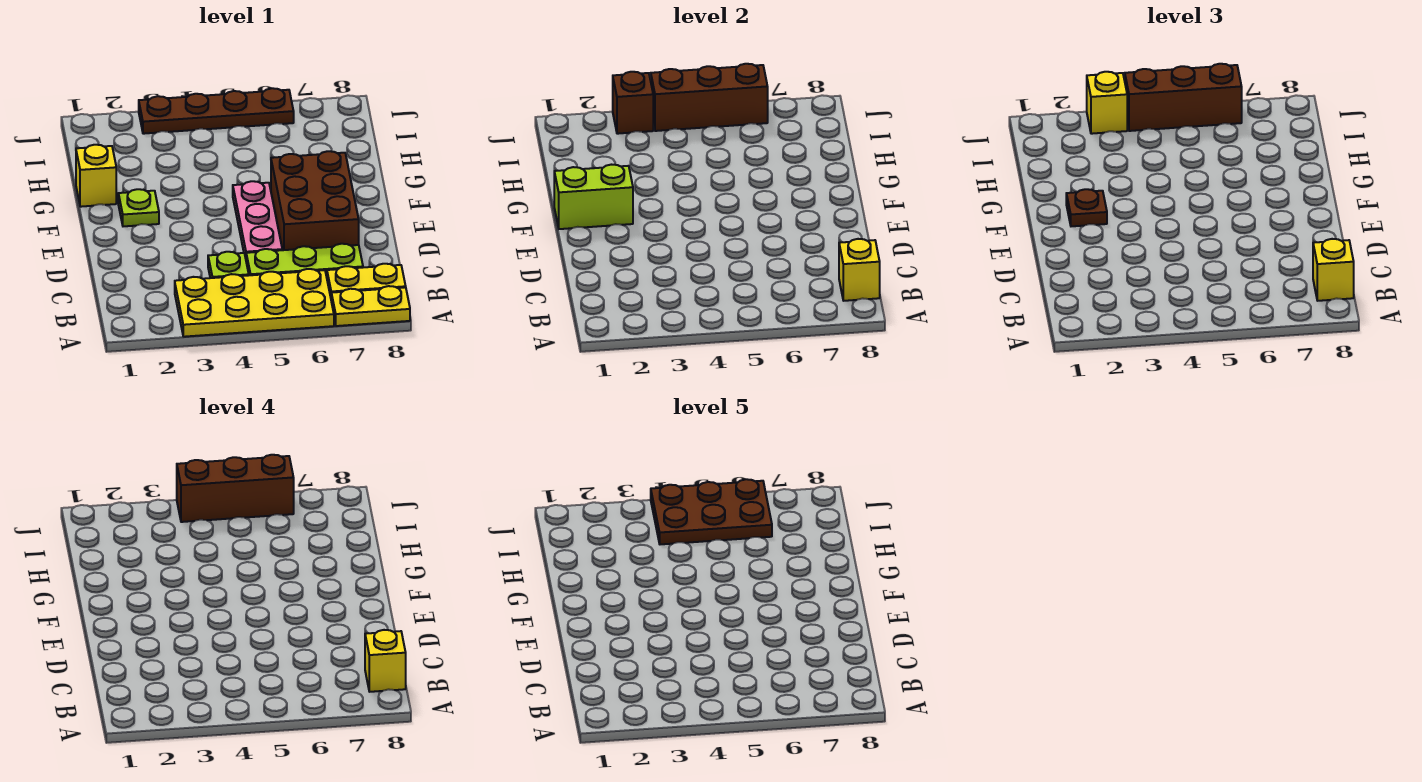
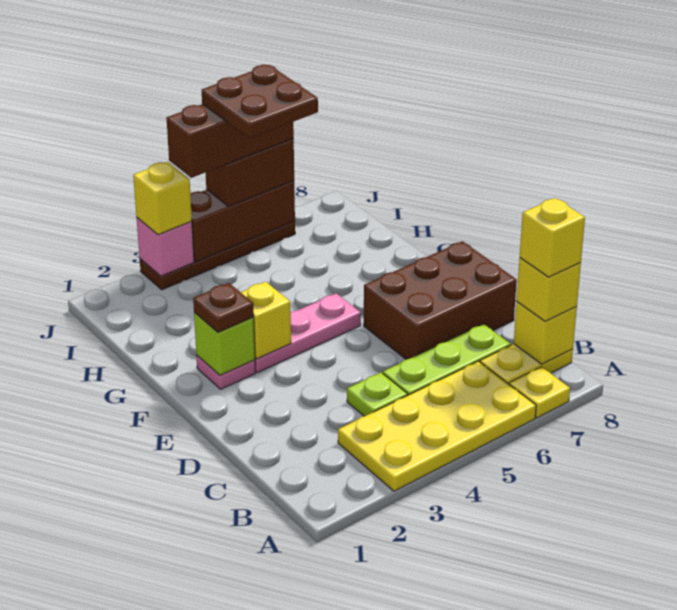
yellow plate A7:A8 level 1 -> yellow plate A7 level 1
pink plate D5:F5 level 1 -> pink plate F3:F5 level 1
brown brick D6:F7 level 1 -> brown brick D6:E8 level 1
lime brick F1:F2 level 2 -> lime brick F2 level 2
lime plate F2 level 1 -> pink plate F2 level 1
yellow brick G1 level 1 -> yellow brick F3 level 2
brown plate I4:J6 level 5 -> brown plate I5:J6 level 5
brown brick J3 level 2 -> pink brick J3 level 2
brown brick J4:J6 level 3 -> brown brick J5:J6 level 3

